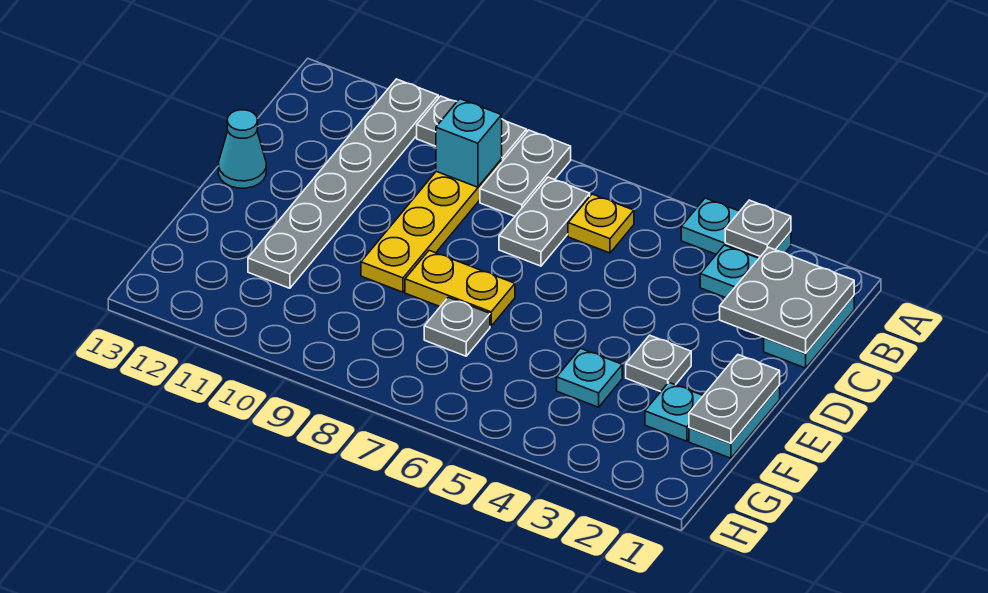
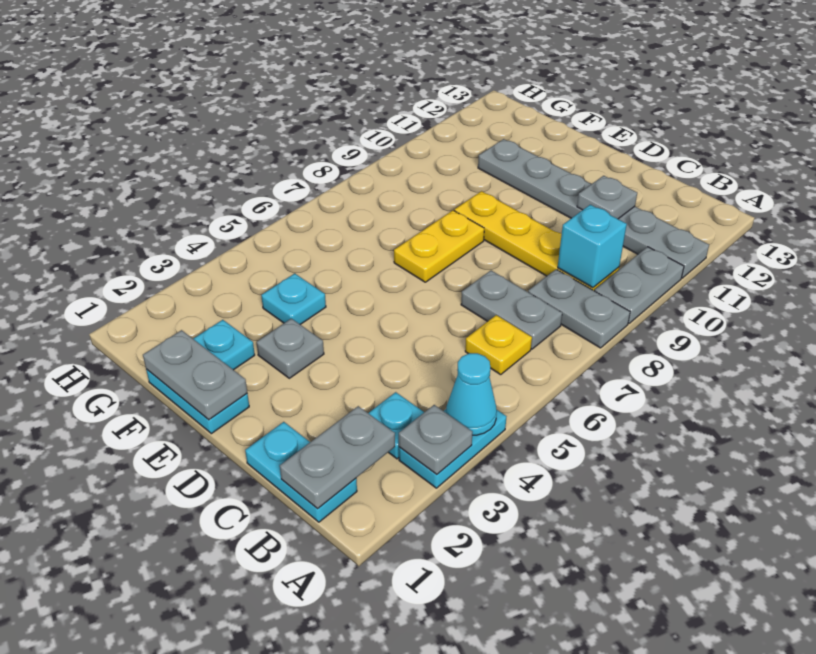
grey plate B1:C2 level 2 -> grey plate B1:B2 level 2
cyan cone D13 level 1 -> cyan cone A4 level 2
grey plate F7 level 1 -> grey plate C11 level 2

